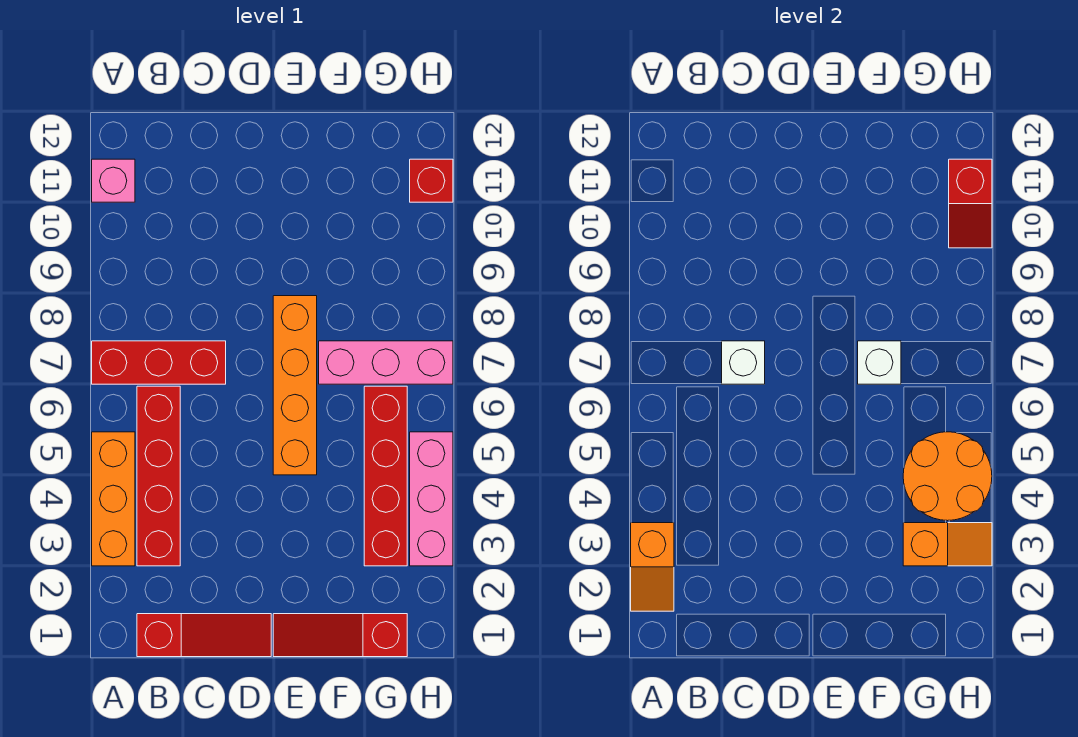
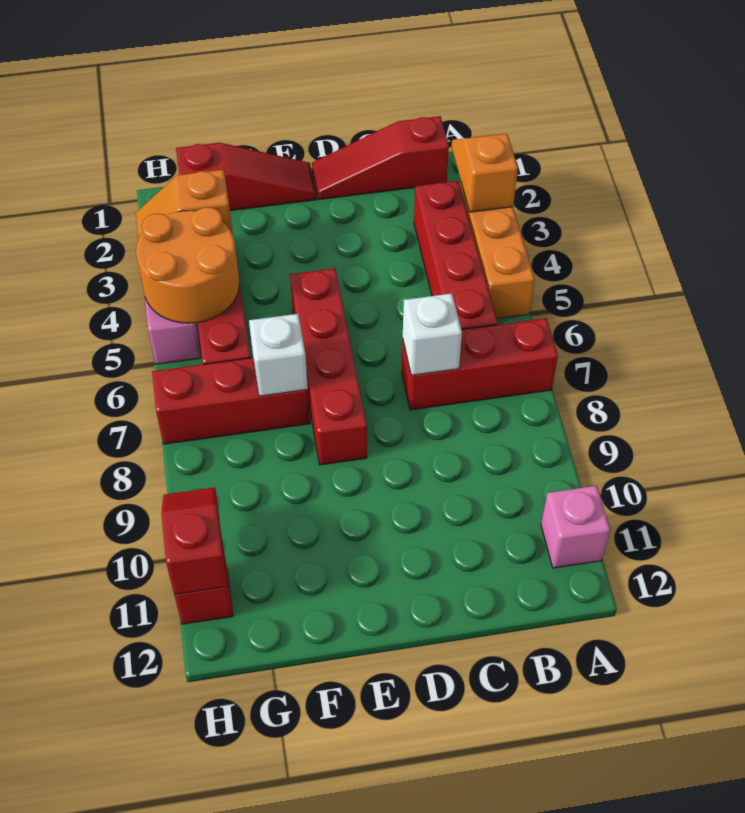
orange brick E5:E8 level 1 -> red brick E5:E8 level 1
pink brick F7:H7 level 1 -> red brick F7:H7 level 1

